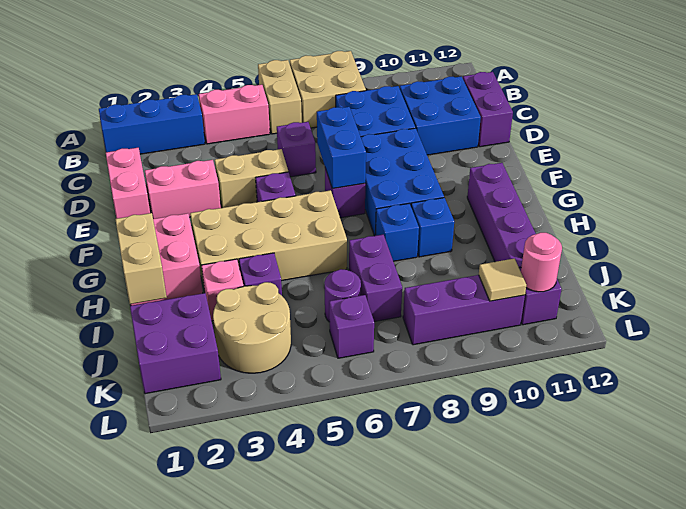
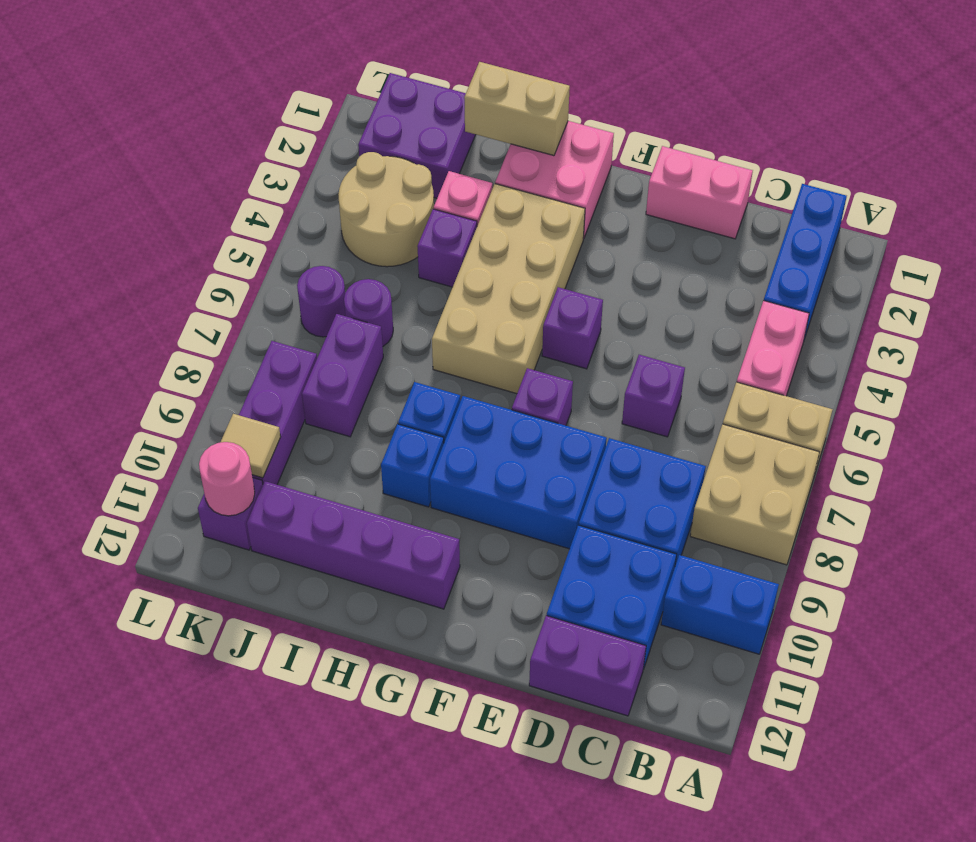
pink brick E2:E3 level 1 -> none
tan brick E4:E5 level 1 -> none
blue brick E7:F7 level 2 -> blue brick A10:B10 level 1
purple brick I7:J7 level 1 -> purple brick J7:J8 level 1
purple brick K6 level 1 -> purple round brick K6 level 1

